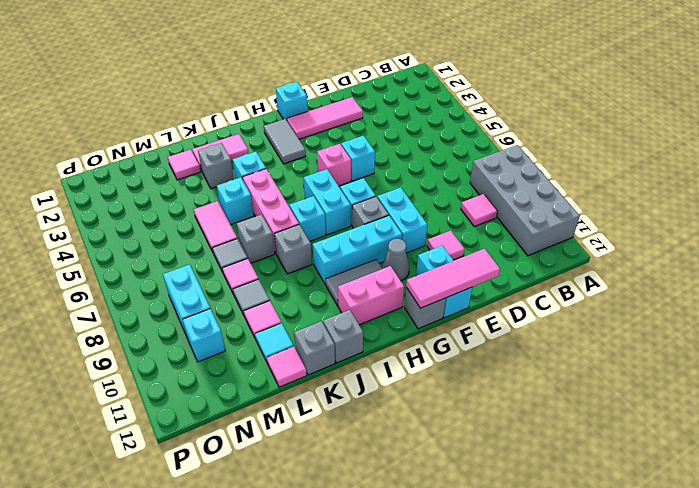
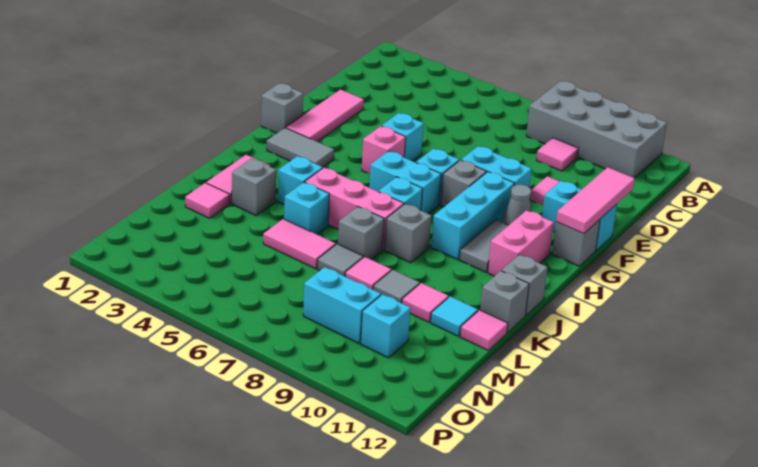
cyan brick G1 level 1 -> grey brick G1 level 1

